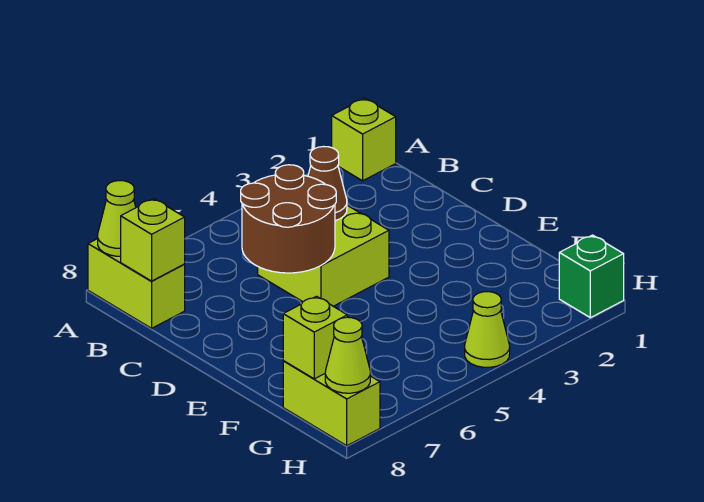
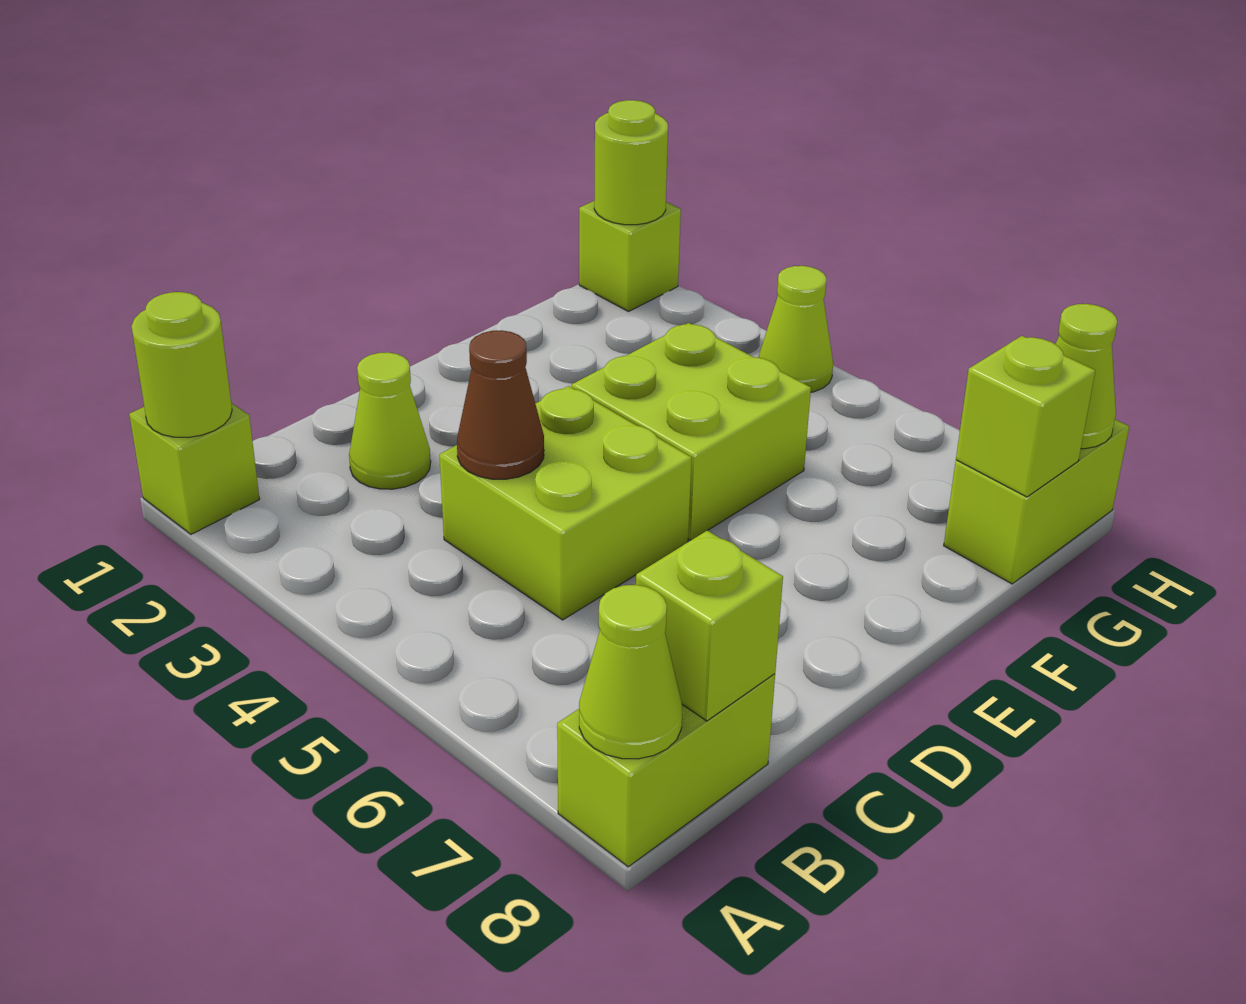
none -> lime round brick A1 level 2
none -> lime cone C2 level 1
brown round brick C5:D6 level 2 -> none
none -> lime brick E4:F5 level 1
green brick H1 level 1 -> lime brick H1 level 1
none -> lime round brick H1 level 2

